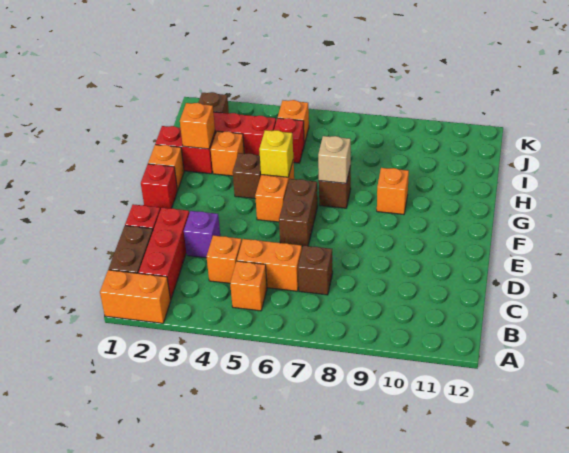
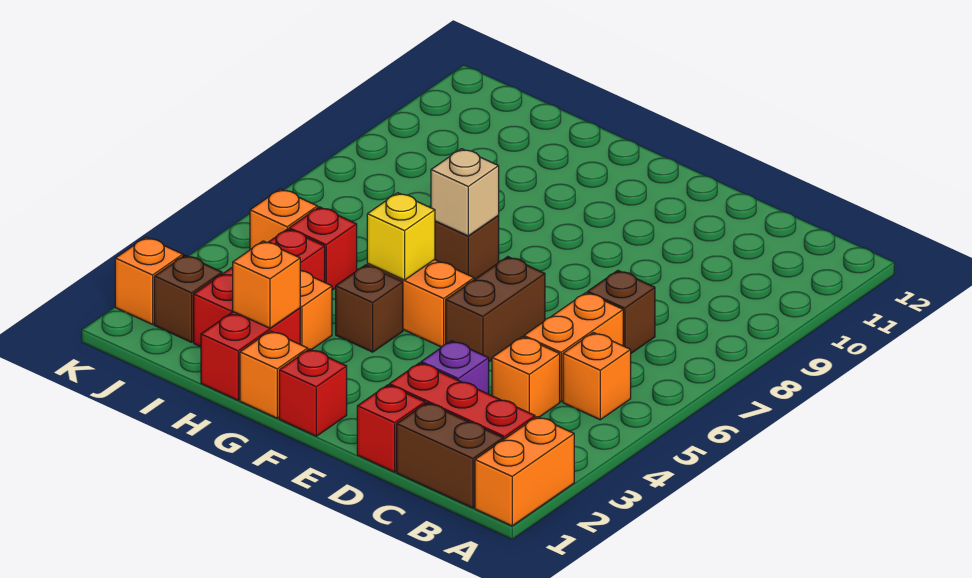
brown brick E6:F6 level 1 -> brown brick E5:E6 level 1
orange brick G9 level 1 -> orange brick K2 level 1

